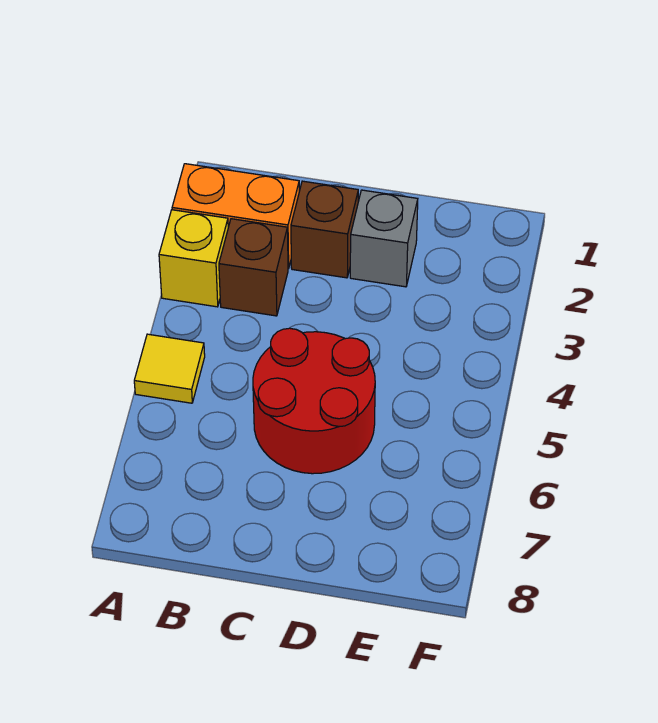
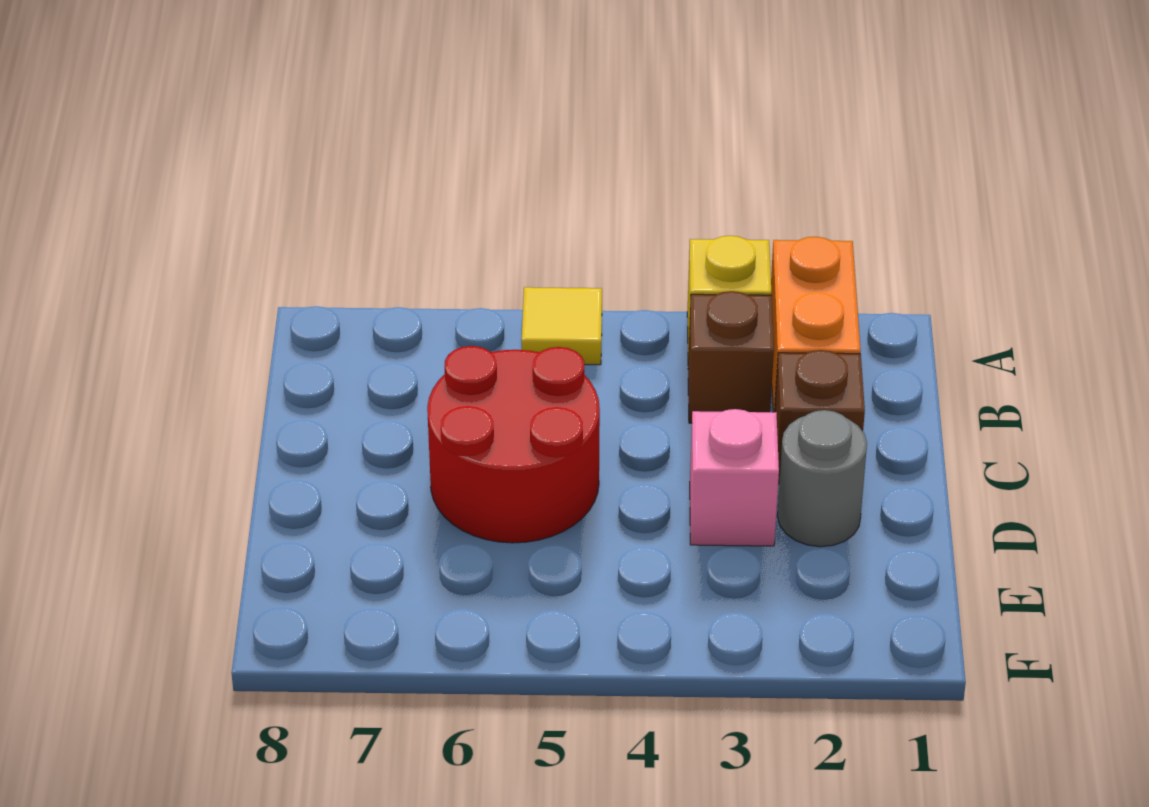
grey brick D2 level 1 -> grey round brick D2 level 1
none -> pink brick D3 level 1

